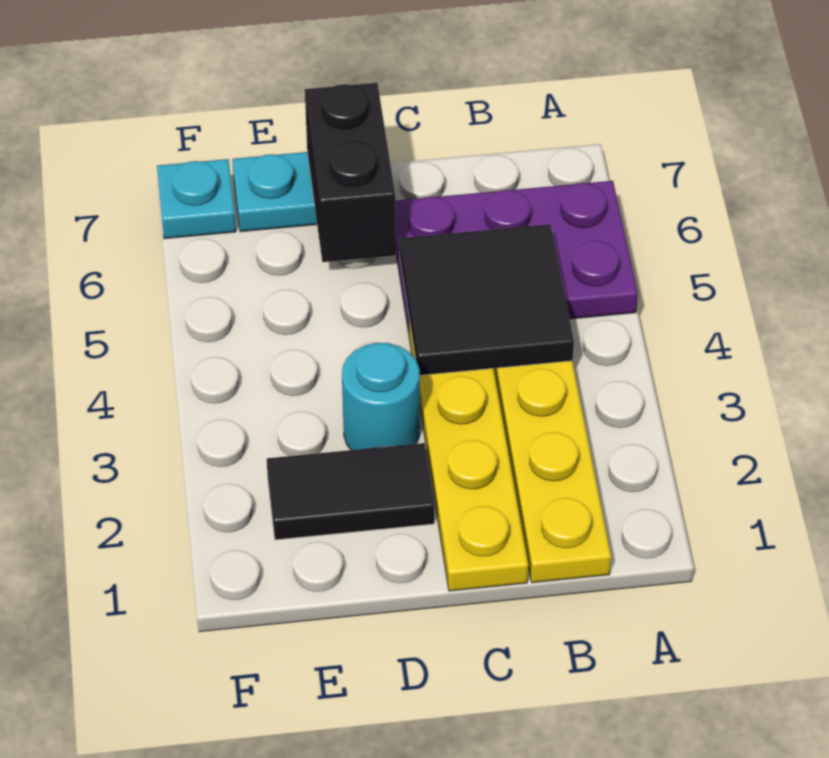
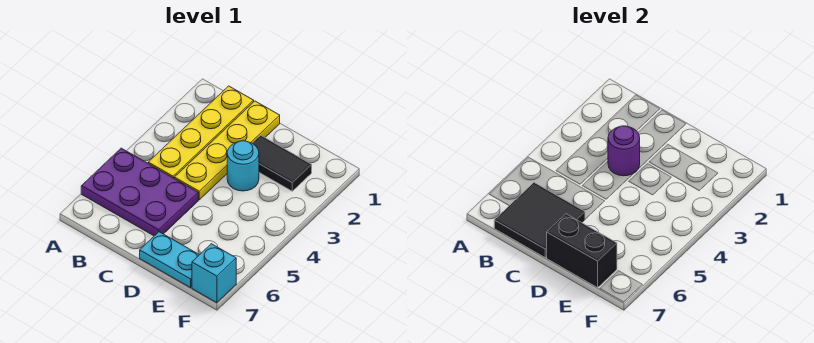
black tile B4:C5 level 2 -> black tile B6:C7 level 2
none -> purple round brick C3 level 2
black brick D6:D7 level 2 -> black brick D7:E7 level 2
cyan plate F7 level 1 -> cyan brick F7 level 1

